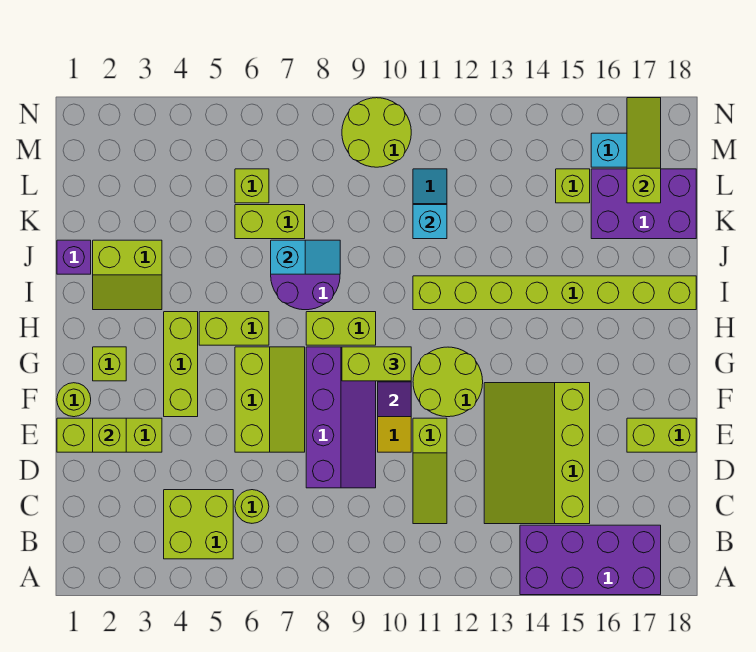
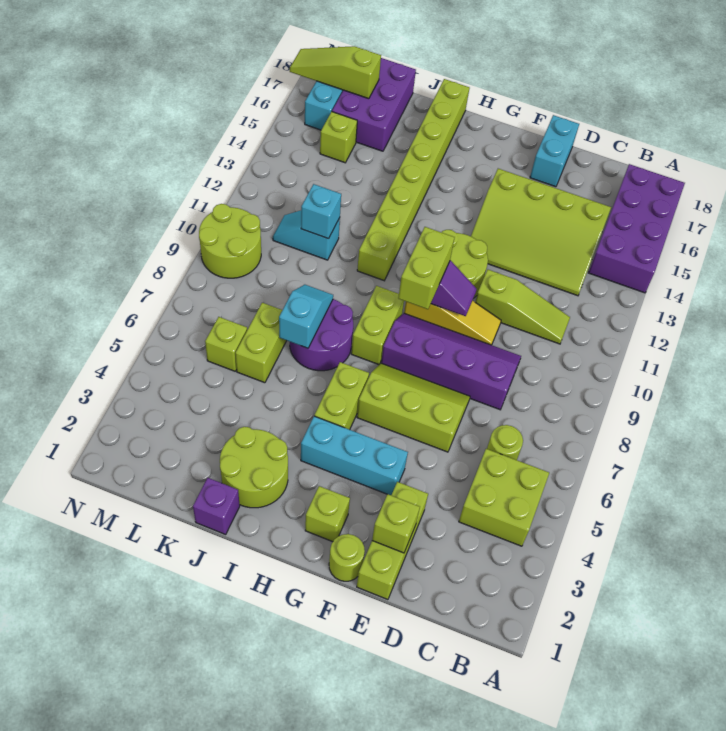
lime brick E17:E18 level 1 -> cyan brick E17:E18 level 1
lime brick F4:H4 level 1 -> cyan brick F4:H4 level 1
lime slope I2:J3 level 1 top J -> lime round brick I2:J3 level 1

